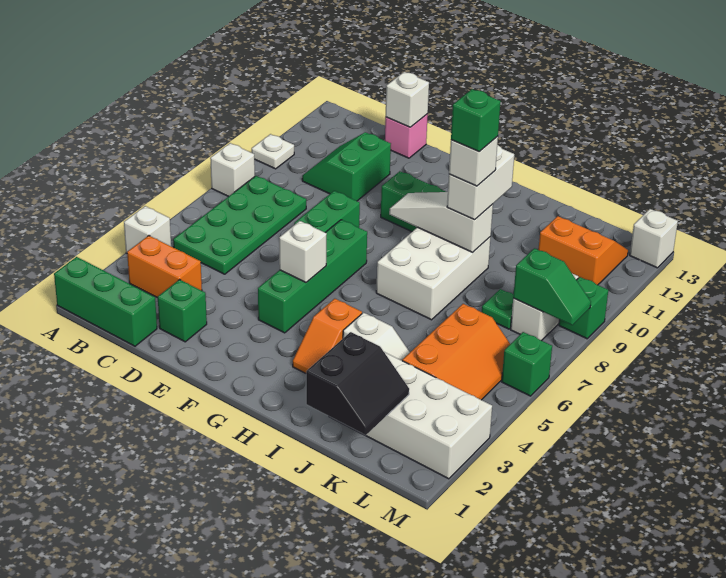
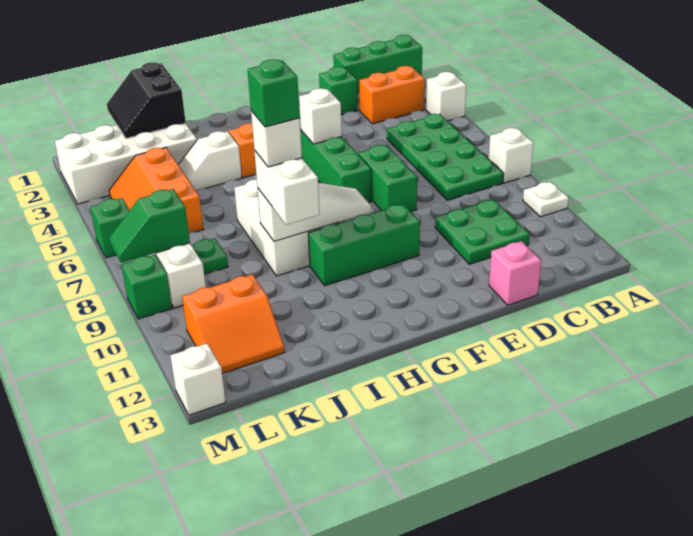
green slope C10:D11 level 1 top D -> green plate C10:D11 level 1
white brick D13 level 2 -> none

